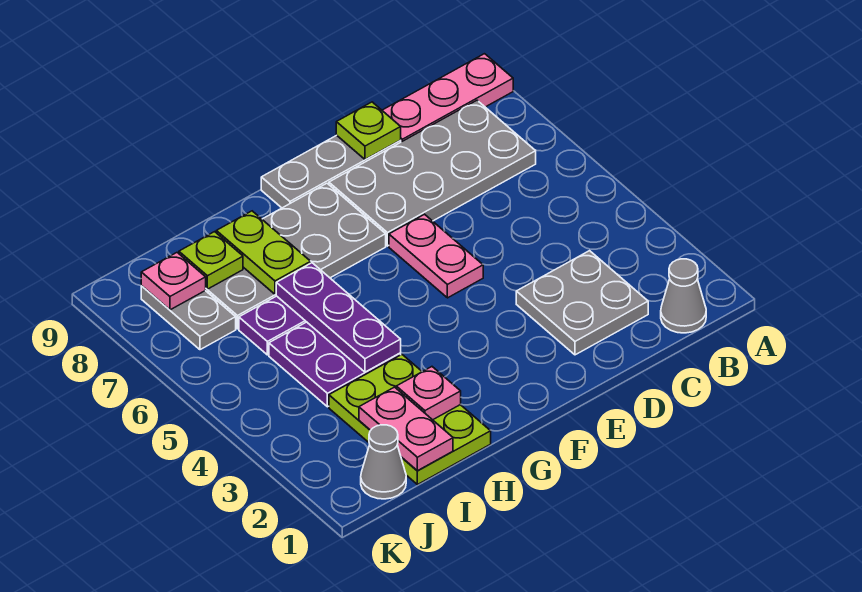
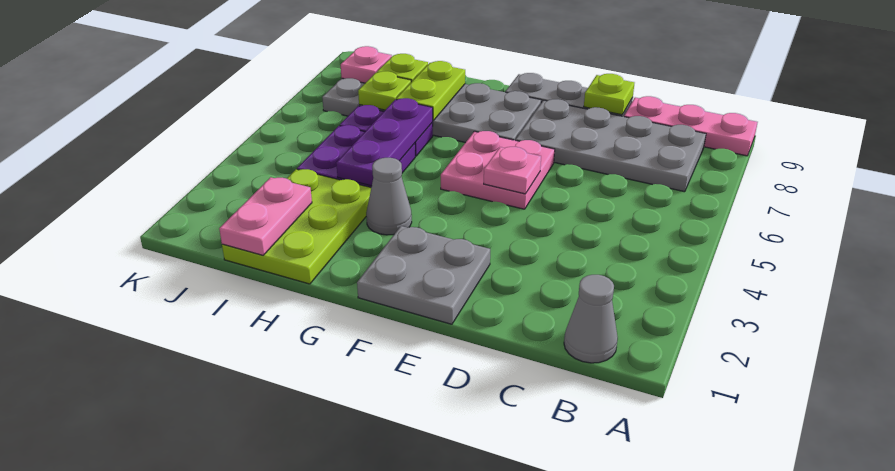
grey plate C2:D3 level 1 -> grey plate E1:F2 level 1
pink plate E5:E6 level 1 -> pink plate E5:F6 level 1
pink plate H2 level 2 -> pink plate E5 level 2
none -> lime plate I7 level 2
grey cone J1 level 1 -> grey cone G3 level 1

